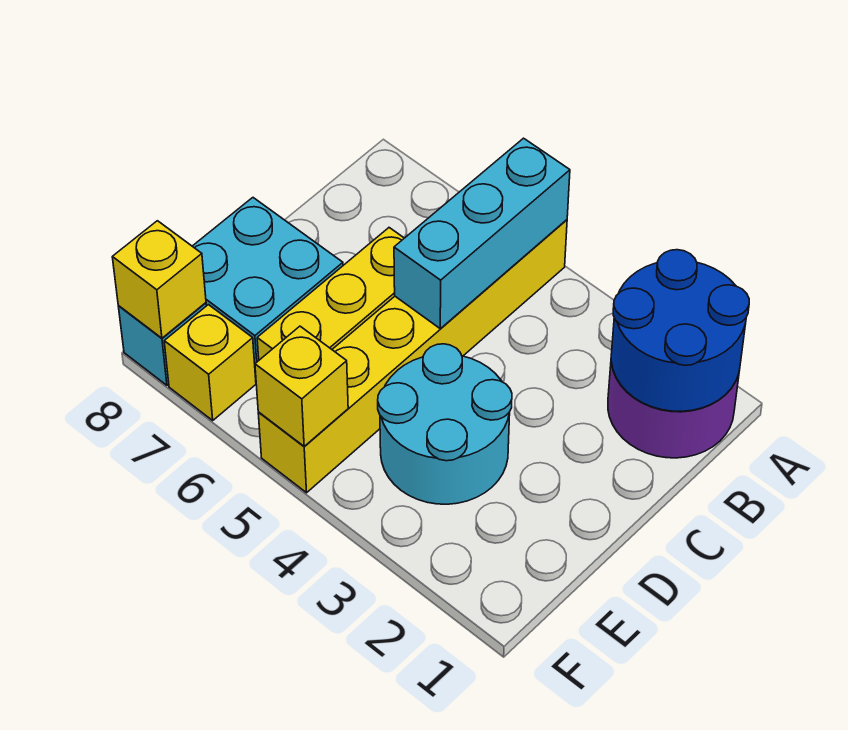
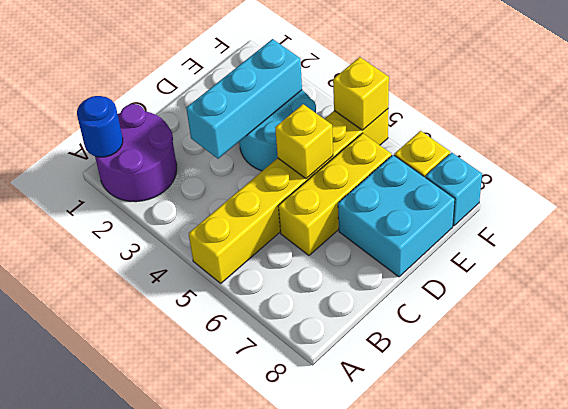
blue round brick A1:B2 level 2 -> blue round brick A1 level 2
cyan brick A5:C5 level 2 -> cyan brick C3:E3 level 2
yellow brick F8 level 2 -> yellow brick D5 level 2

